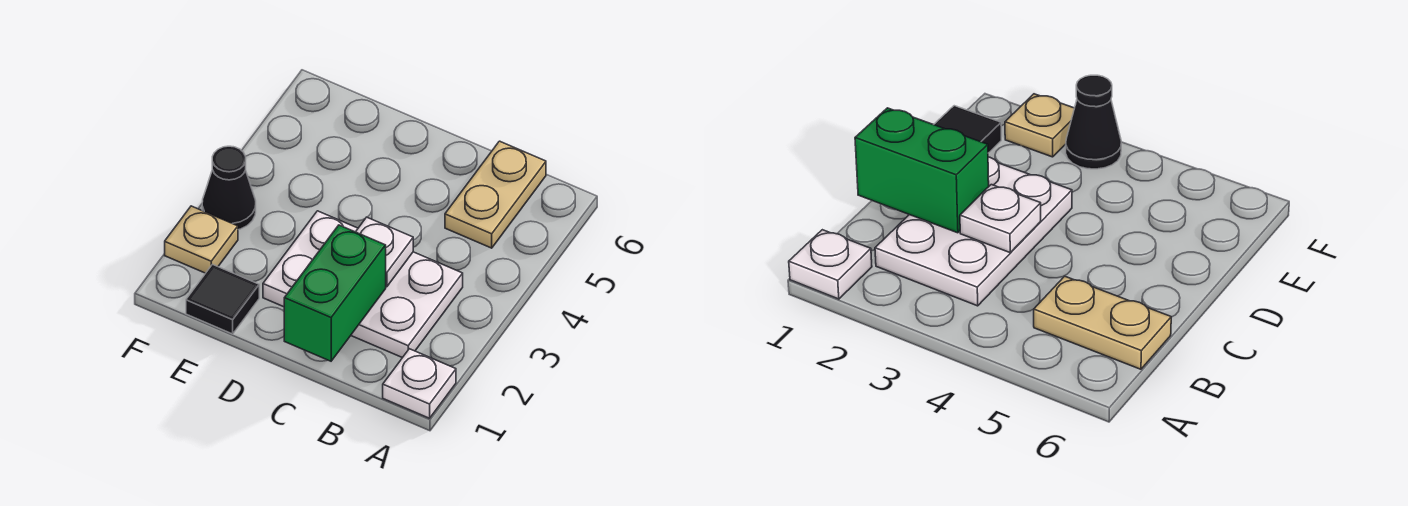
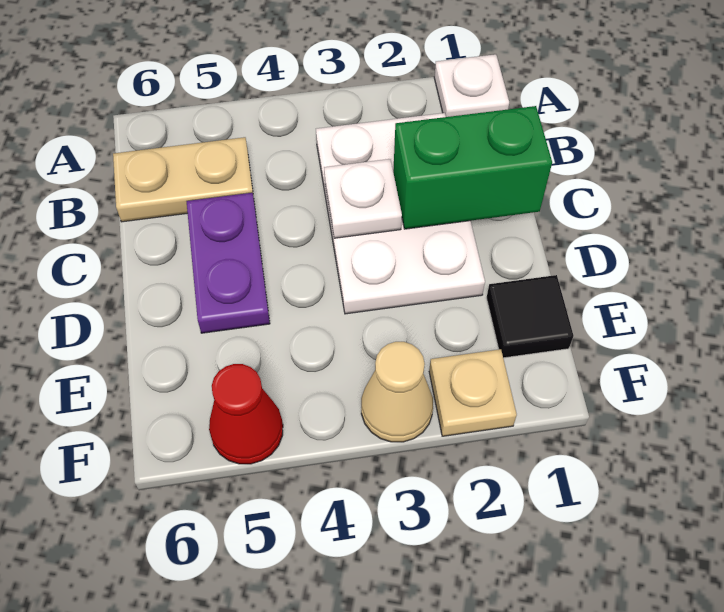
none -> purple plate C5:D5 level 1
black cone F3 level 1 -> tan cone F3 level 1
none -> red cone F5 level 1

